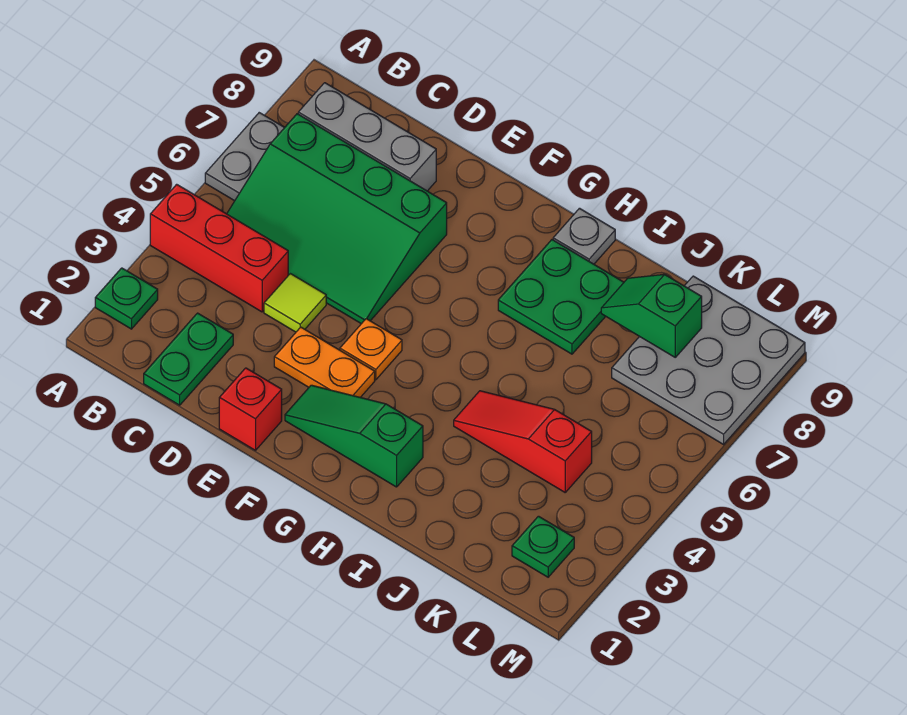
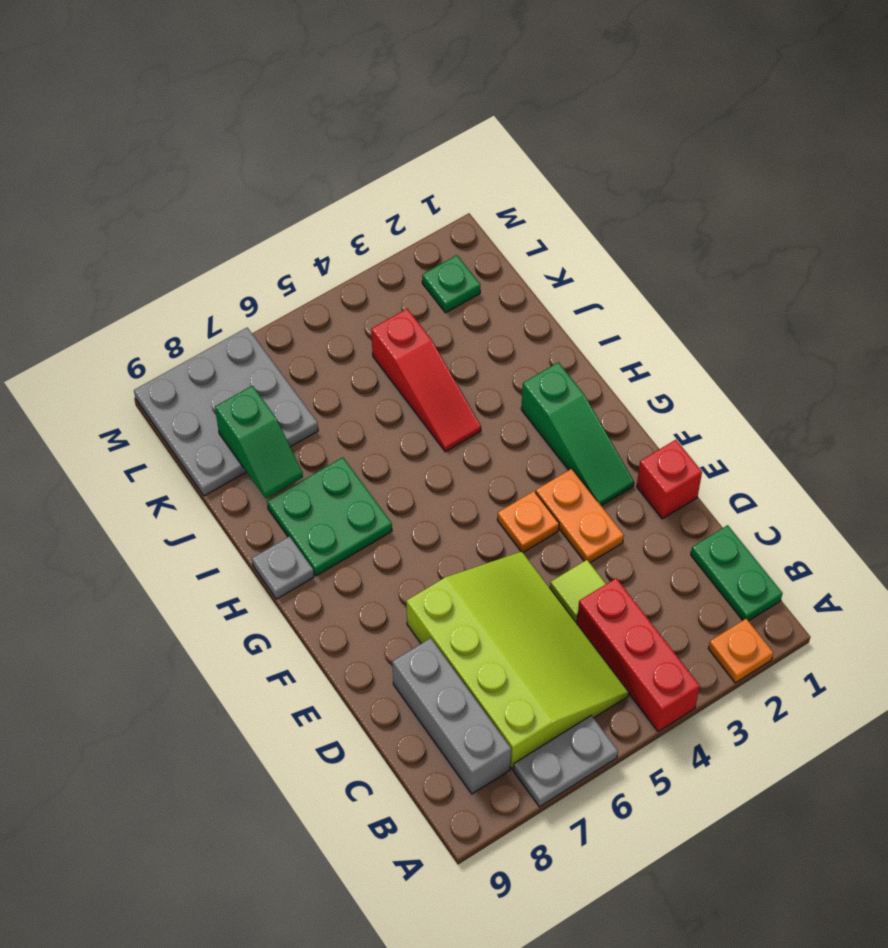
green plate A2 level 1 -> orange plate A2 level 1
green slope B5:E7 level 1 top 7 -> lime slope B5:E7 level 1 top 7
green plate C1:C2 level 1 -> green plate B1:C1 level 1

